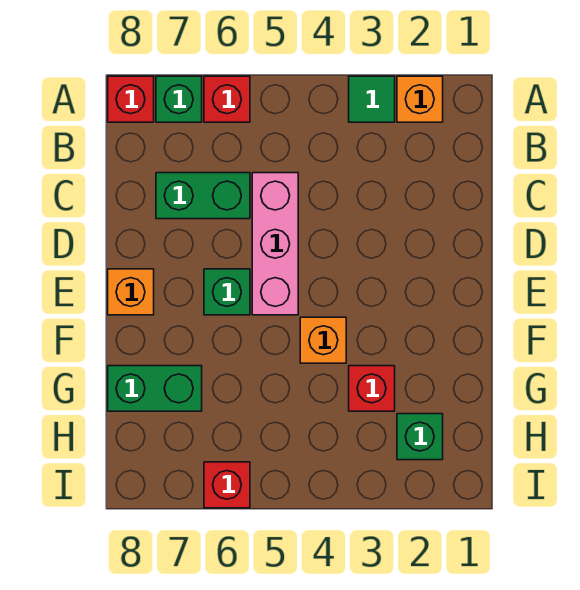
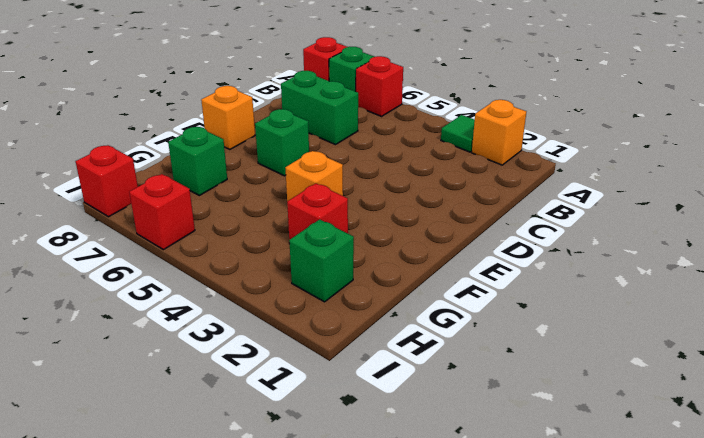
pink brick C5:E5 level 1 -> none
green brick G7:G8 level 1 -> green brick G7 level 1
none -> red brick I8 level 1

